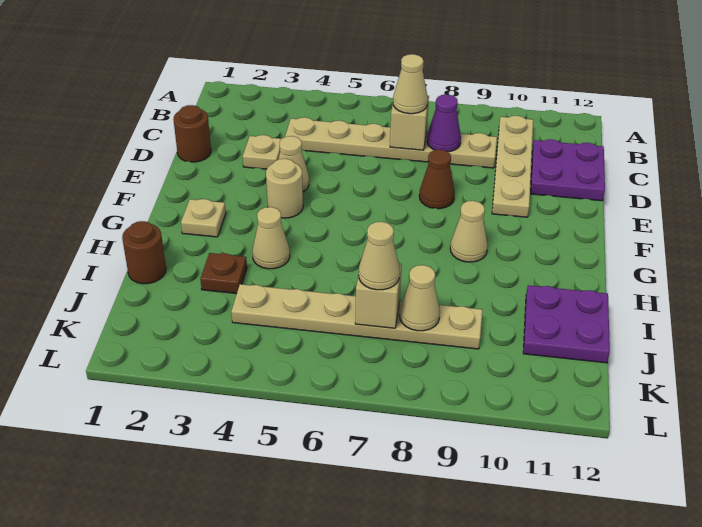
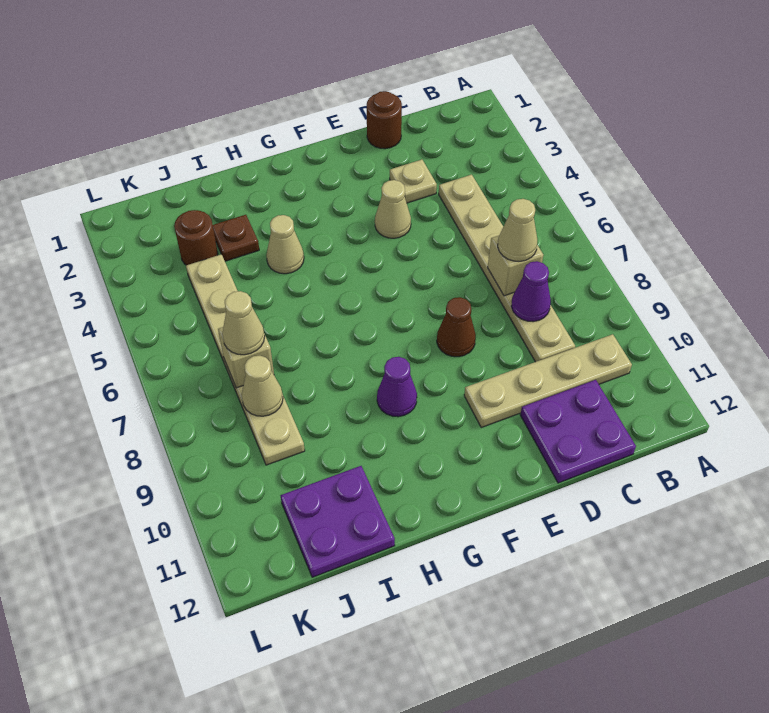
tan round brick F4 level 1 -> none
tan plate G2 level 1 -> none
tan cone G9 level 1 -> purple cone G9 level 1
brown round brick I1 level 1 -> brown round brick J3 level 1

